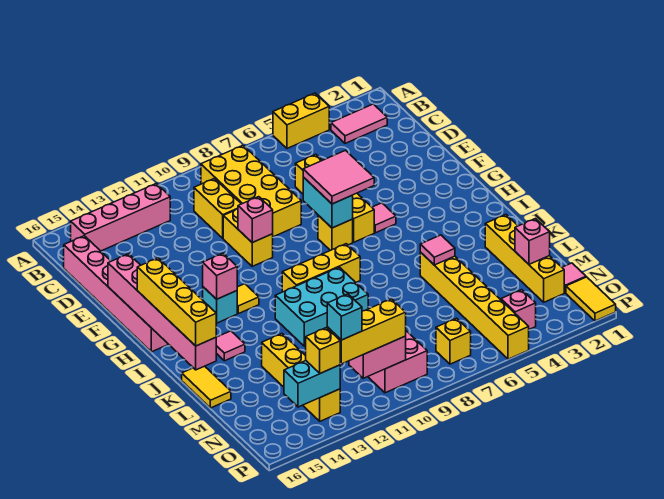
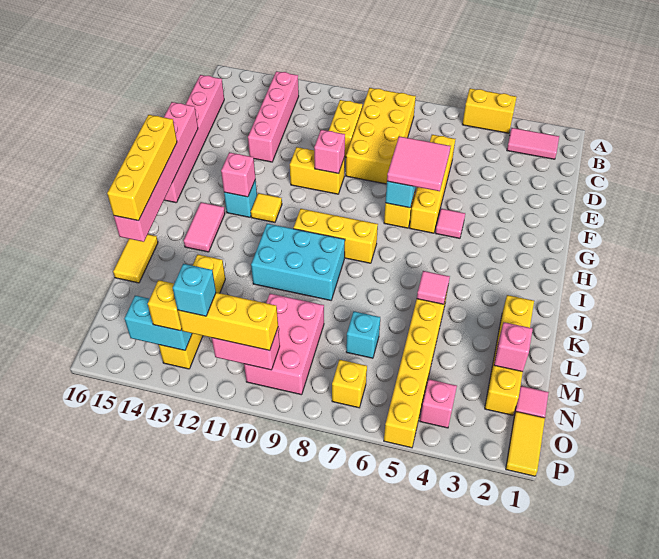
pink brick B12:B15 level 1 -> pink brick B13:E13 level 1
yellow brick E10:F10 level 1 -> yellow brick F10:F11 level 1
pink tile J14 level 1 -> pink tile I14:J14 level 1
none -> cyan brick M7 level 1

